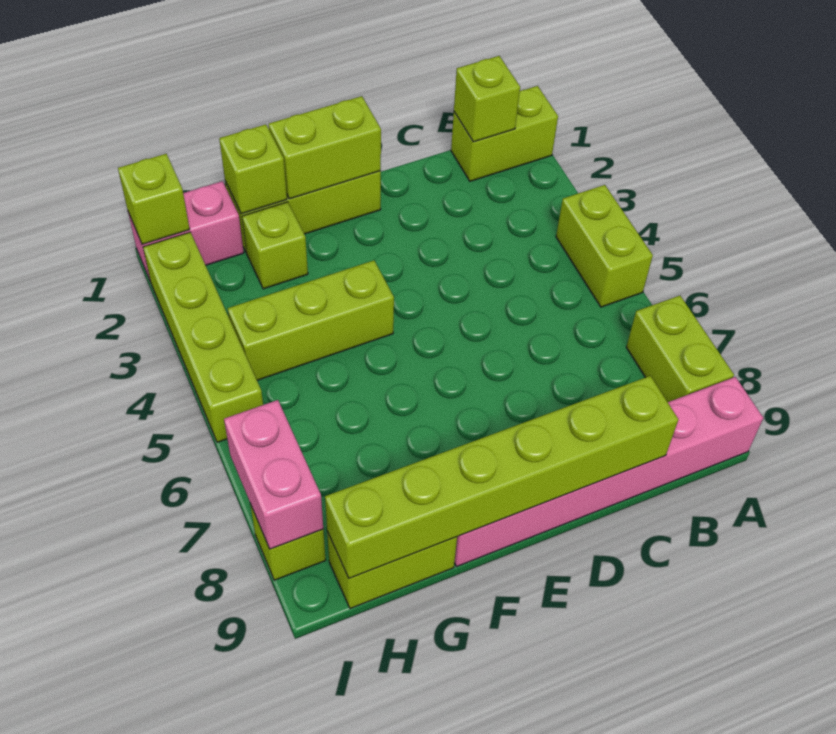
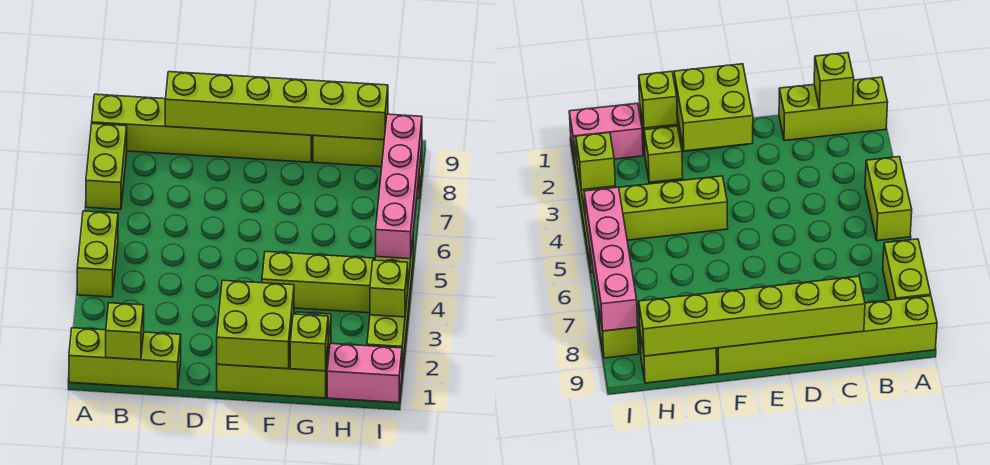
lime brick A1:B1 level 1 -> lime brick A1:C1 level 1
pink brick A9:F9 level 1 -> lime brick A9:F9 level 1
lime brick E1:F1 level 2 -> lime brick E1:F2 level 2
lime brick I1 level 2 -> lime brick I3 level 2
pink brick I7:I8 level 2 -> pink brick I5:I8 level 2

